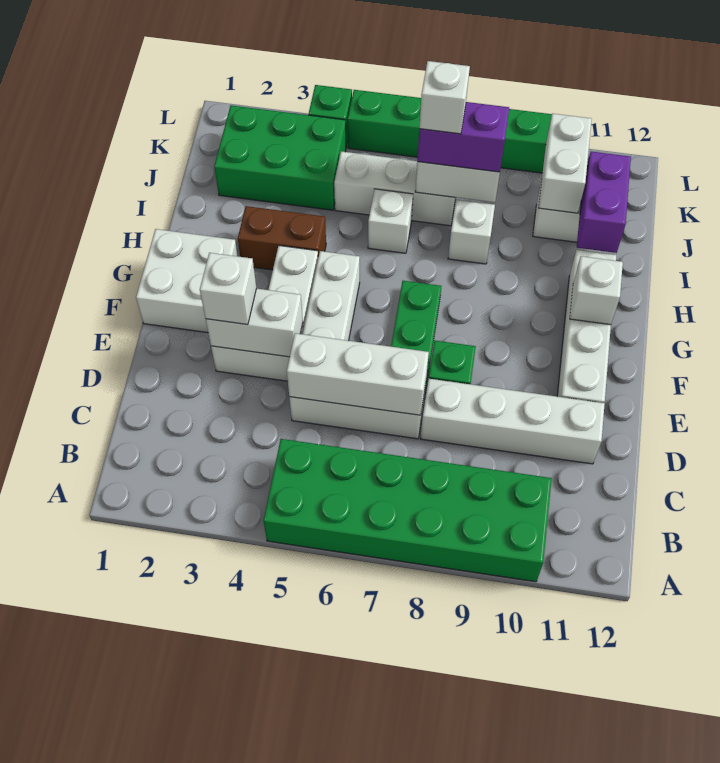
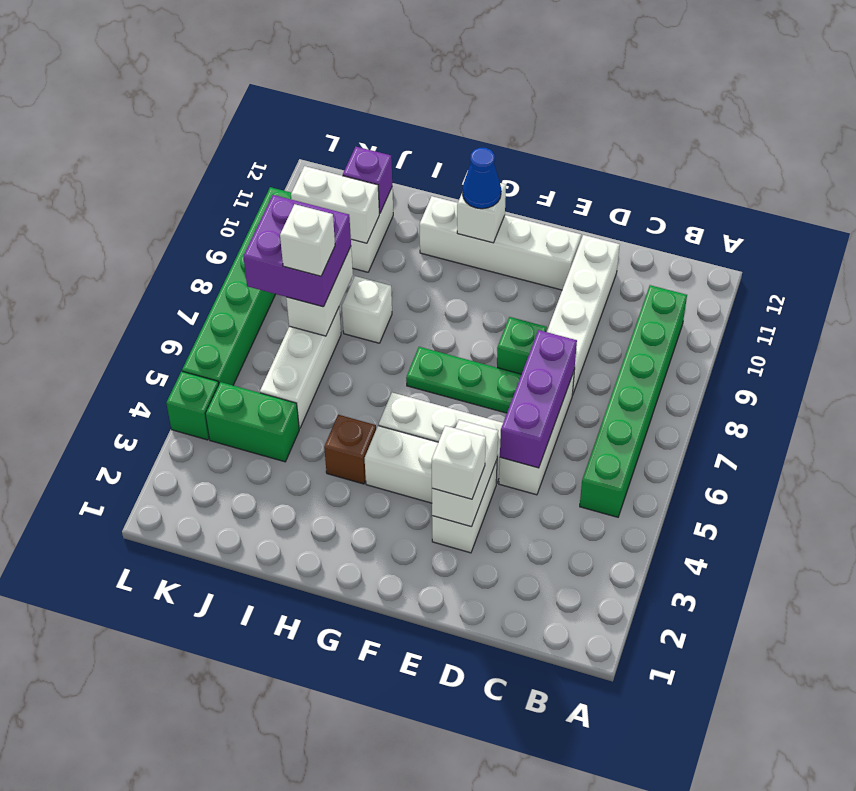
green brick A5:B10 level 1 -> green brick B5:B10 level 1
white brick D5:D7 level 2 -> purple brick D5:D7 level 2
white brick F1:G2 level 1 -> none
none -> blue cone G11 level 3
brown brick H3:H4 level 1 -> brown brick H4 level 1
white brick I6 level 1 -> none
purple brick I11:J11 level 2 -> purple brick J11 level 2
green brick J2:K4 level 1 -> green brick J4:K4 level 1
purple brick J7:J8 level 3 -> purple brick J7:K8 level 3

